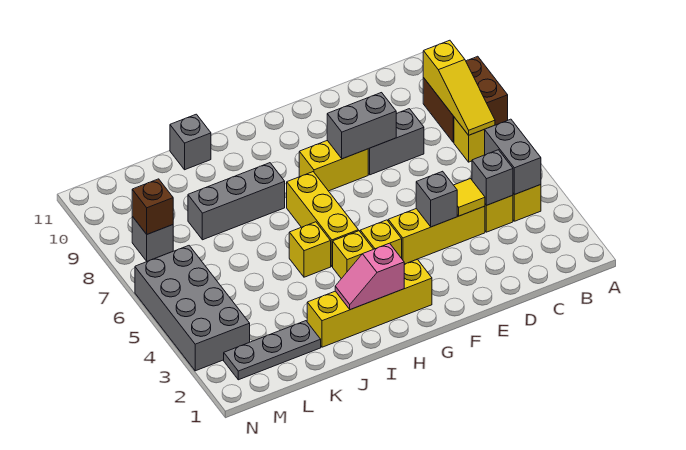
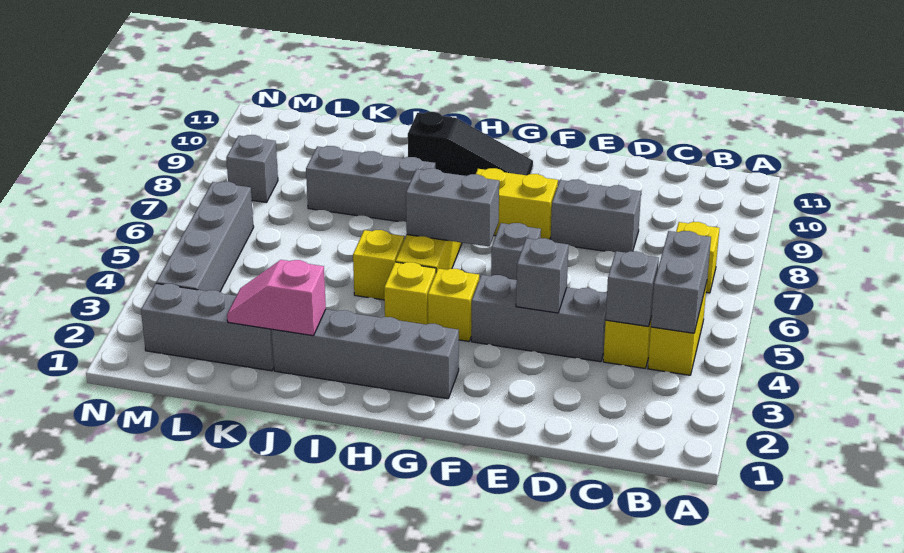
brown brick A8:B9 level 1 -> none
yellow slope B7:B9 level 2 top 9 -> none
yellow brick D4:F4 level 1 -> grey brick D4:F4 level 1
yellow tile D4 level 2 -> none
grey brick E8:F8 level 2 -> grey brick G6:H6 level 2
yellow brick G2:J2 level 1 -> grey brick G2:J2 level 1
none -> black slope G10:I10 level 1 top I
pink slope H2:I2 level 2 top H -> pink slope J2:K2 level 2 top J
grey brick J11 level 1 -> grey brick F6 level 1
grey plate K2:M2 level 1 -> grey brick K2:M2 level 1
grey brick M3:N6 level 1 -> grey brick M3:M6 level 1
brown brick M8 level 2 -> none

